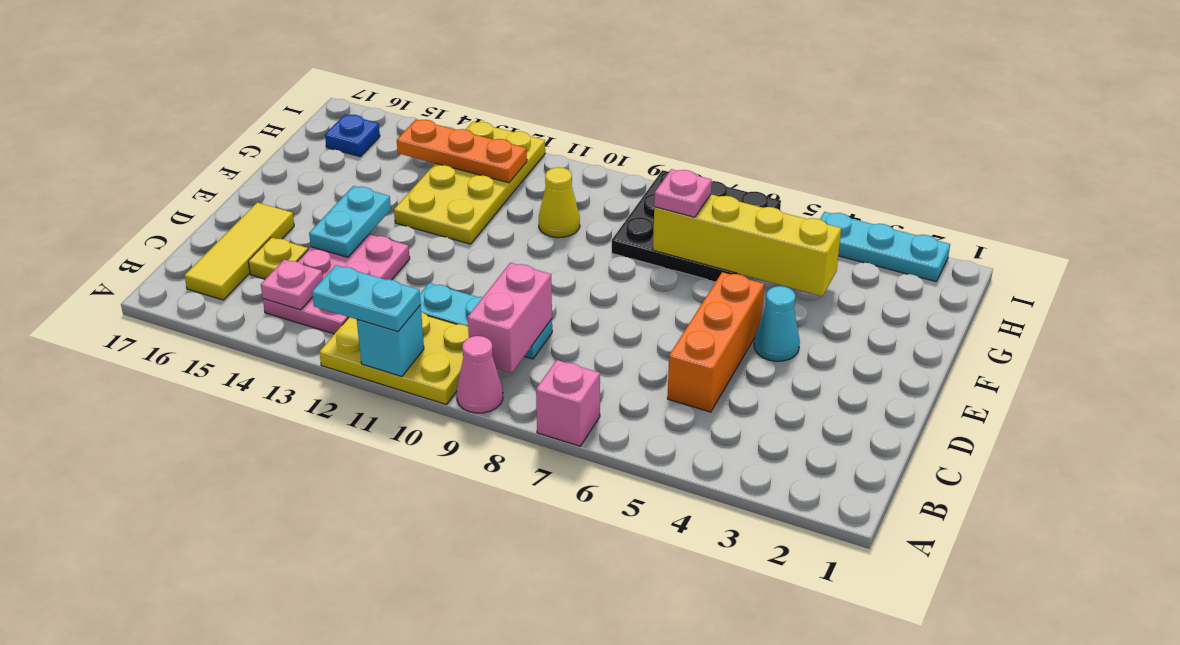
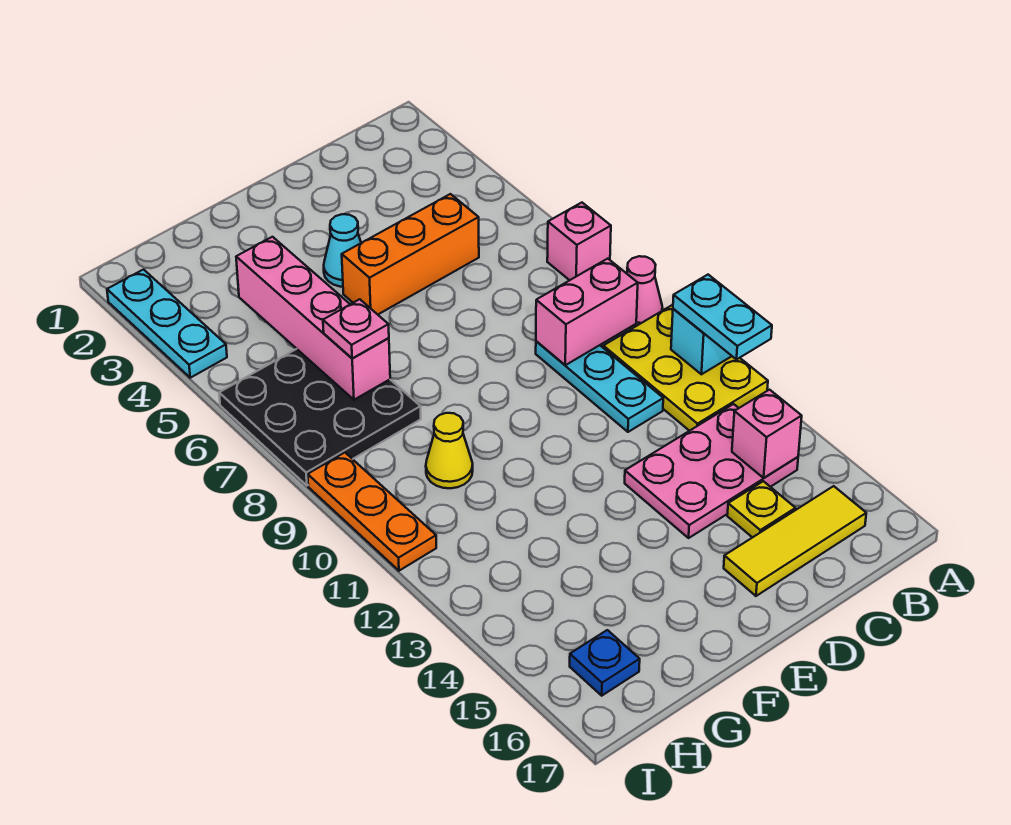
pink plate B14 level 2 -> pink brick B14 level 2
cyan plate D14:E14 level 2 -> none
yellow plate F12:I13 level 1 -> none
yellow brick G4:G7 level 2 -> pink brick G4:G7 level 2
orange plate H12:H14 level 2 -> orange plate I9:I11 level 1

